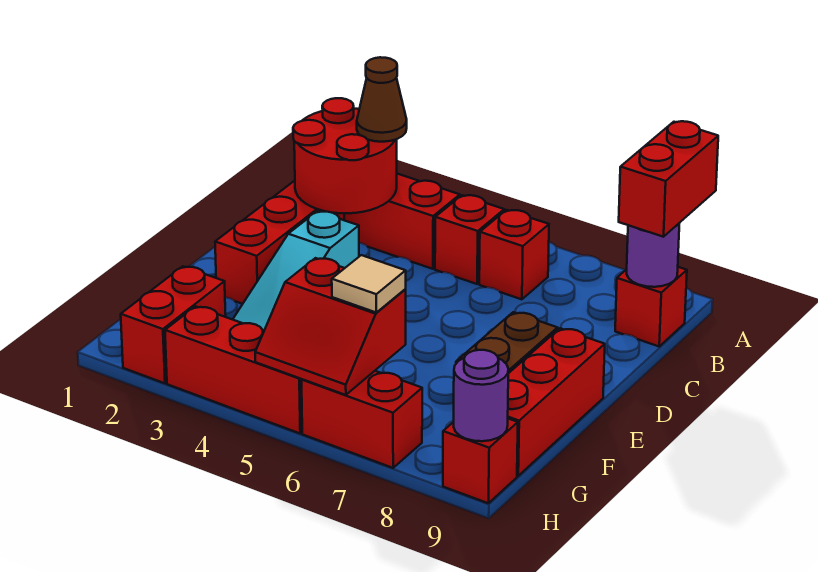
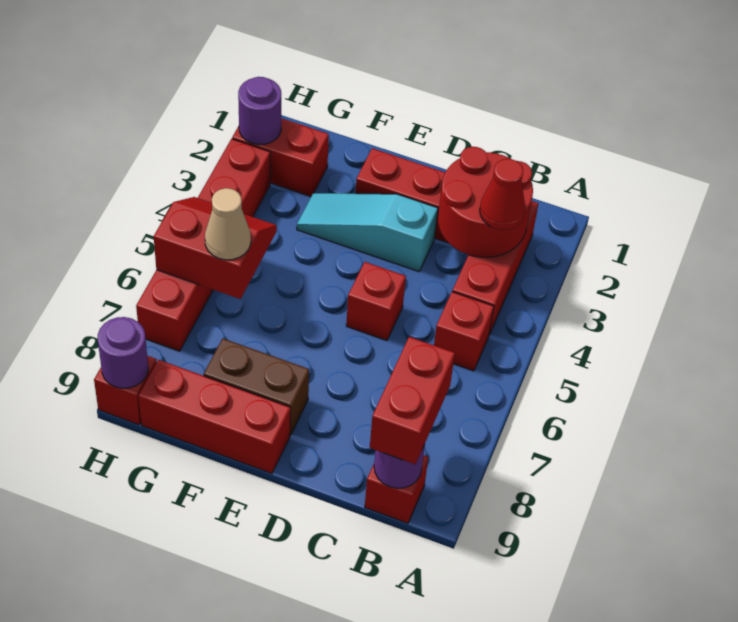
red brick A9:B9 level 3 -> red brick B8:B9 level 3
brown cone B3 level 3 -> red cone B3 level 3
red brick B6 level 1 -> red brick D5 level 1
red slope G5:H6 level 2 top G -> red slope G5:H6 level 2 top 6
tan tile G6 level 3 -> tan cone G6 level 3
none -> purple round brick H2 level 2

